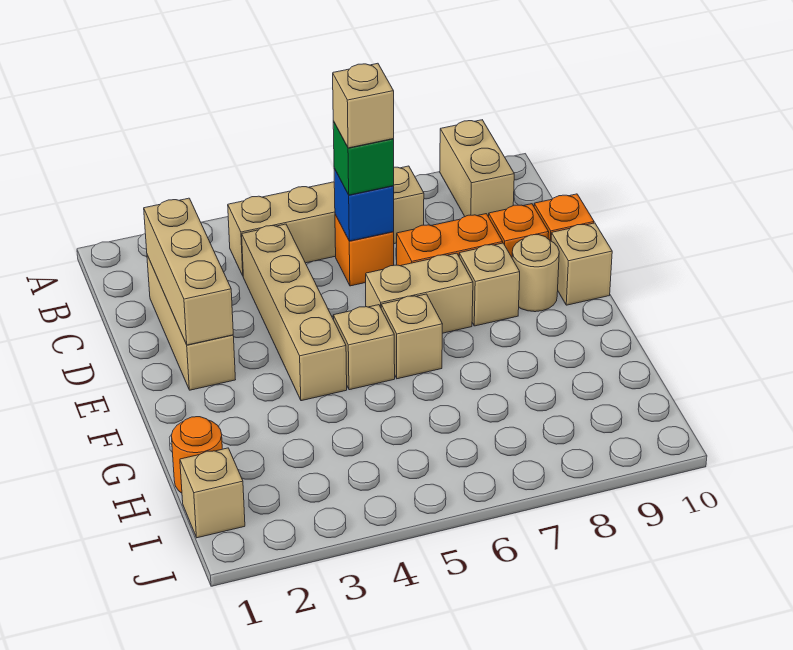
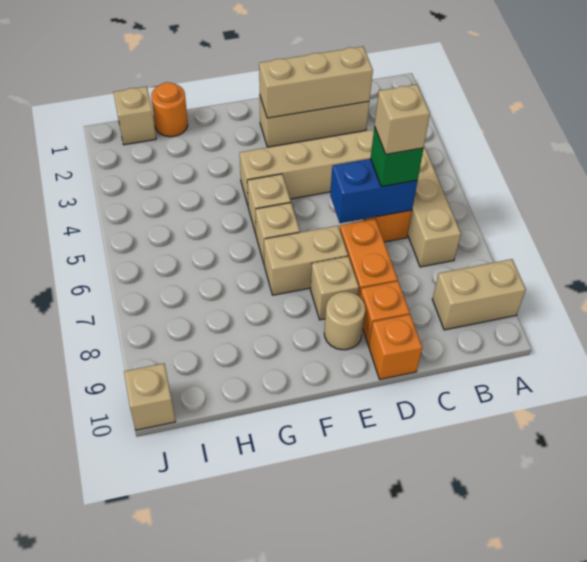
blue brick C6 level 2 -> blue brick C6:D6 level 2
tan brick E6:E7 level 1 -> tan brick E7:F7 level 1
tan brick E10 level 1 -> tan brick J10 level 1

